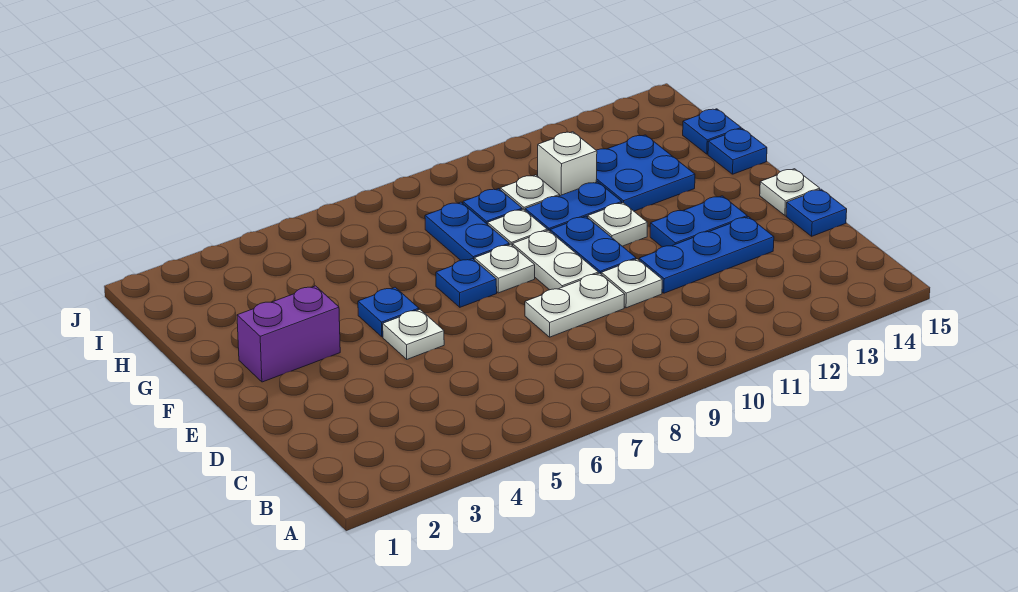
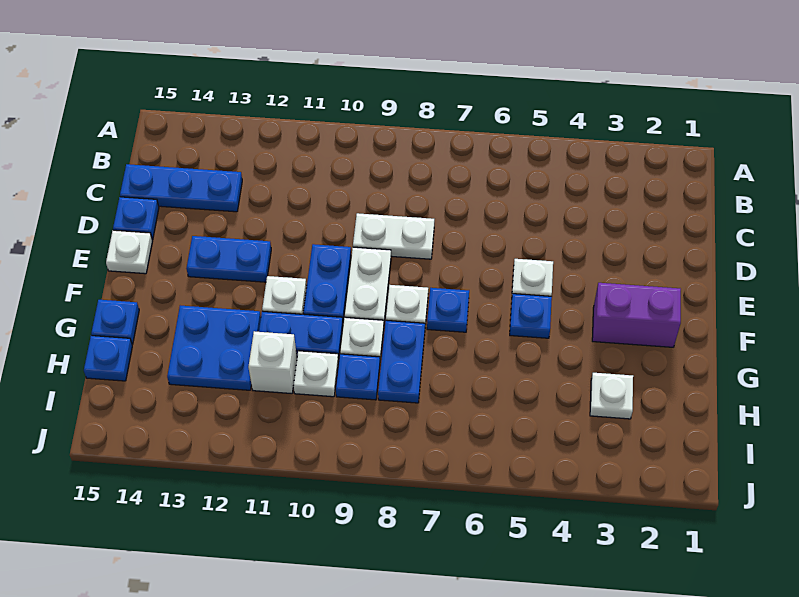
white plate D10 level 1 -> white plate H3 level 1
blue plate D11:D13 level 1 -> blue plate C13:C15 level 1

